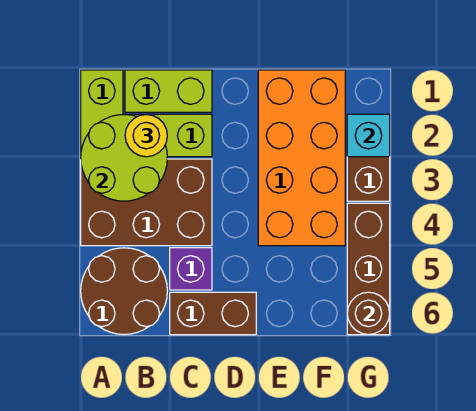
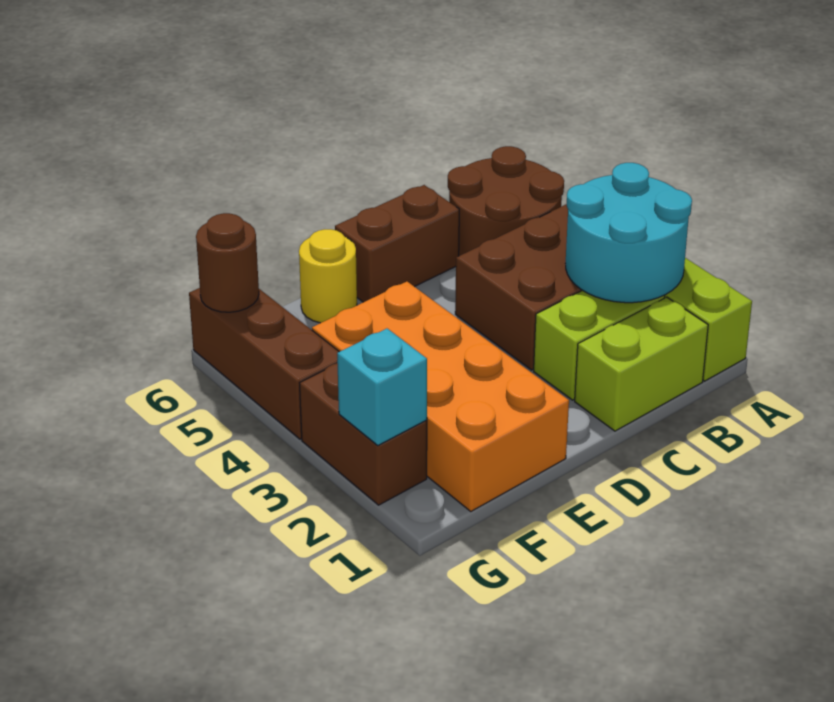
lime round brick A2:B3 level 2 -> cyan round brick A2:B3 level 2
yellow round brick B2 level 3 -> yellow round brick E6 level 1
purple brick C5 level 1 -> none

